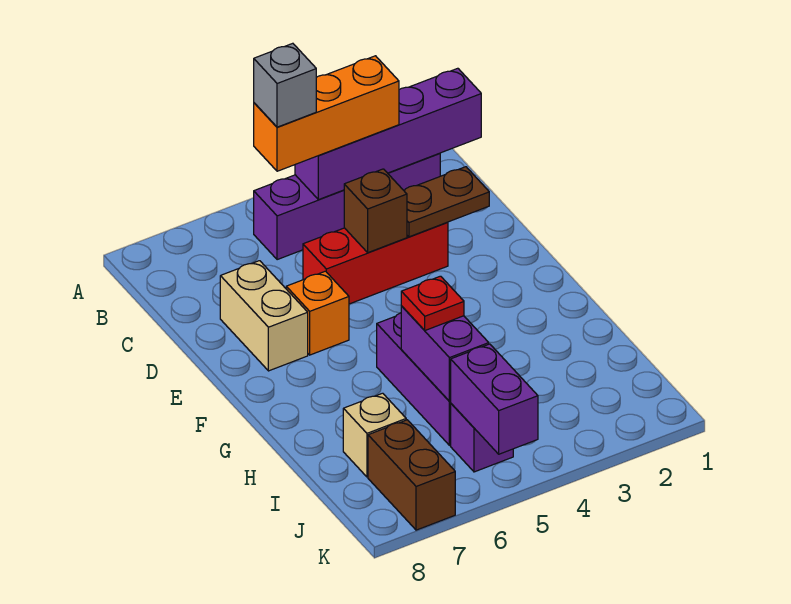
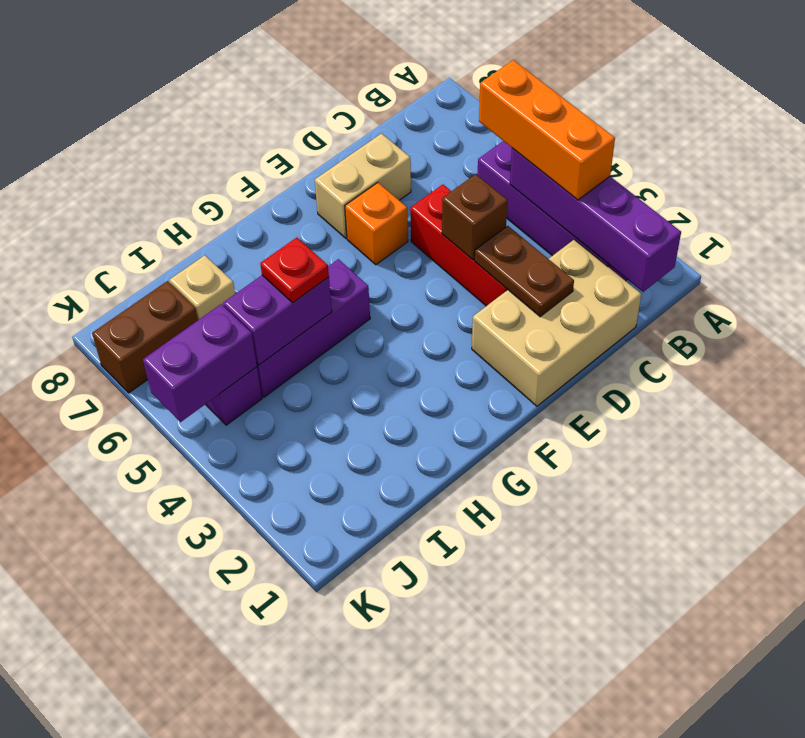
grey brick B5 level 4 -> none
none -> tan brick C1:E2 level 1

